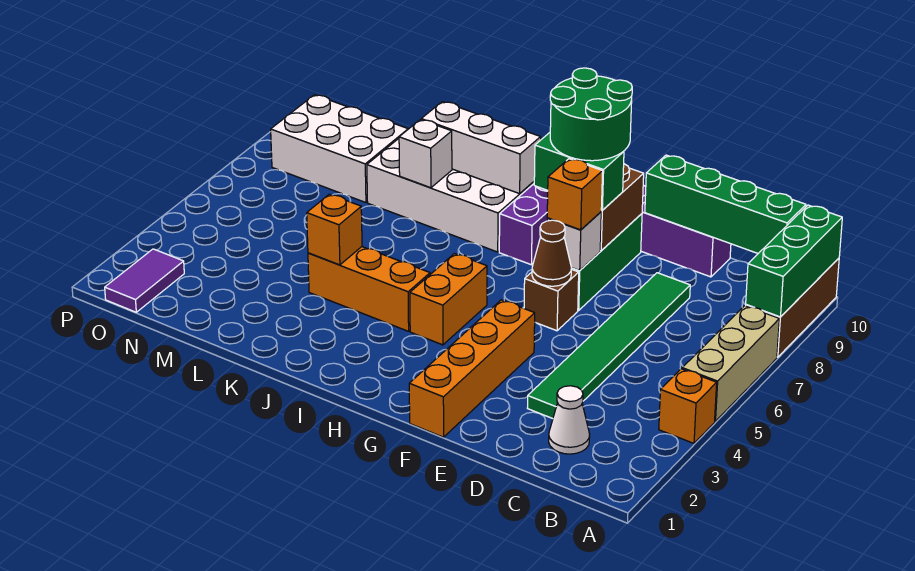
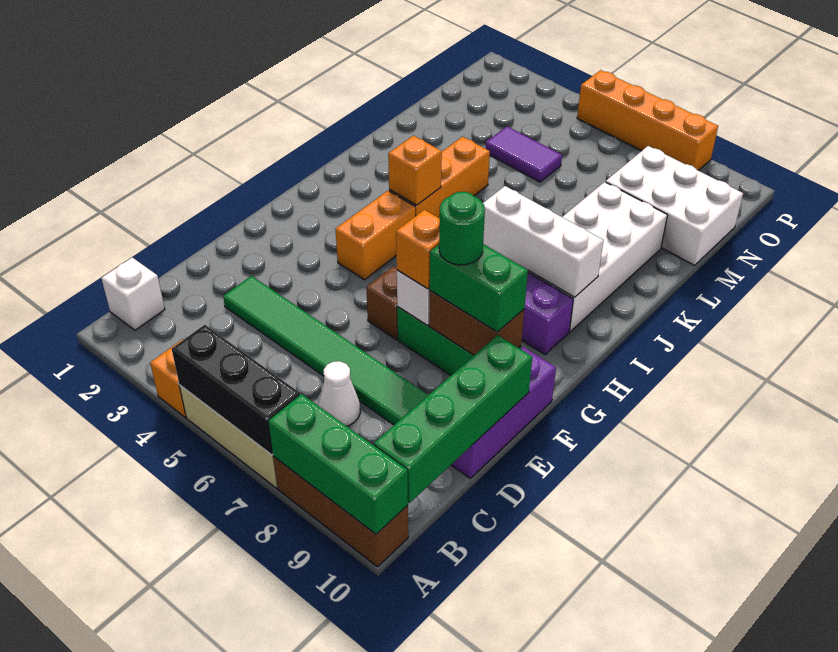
none -> black brick A5:A7 level 2
white cone C2 level 1 -> white cone C7 level 1
orange brick F1:F4 level 1 -> orange brick P5:P8 level 1
brown cone F6 level 2 -> none
green brick F8:G8 level 3 -> green brick F8:F9 level 3
green round brick F8:G9 level 4 -> green round brick F8 level 4
orange brick H4:H5 level 1 -> orange brick G4:H4 level 1
white brick I9:K9 level 2 -> white brick I7:I9 level 2
orange brick K4 level 2 -> orange brick I4 level 2
white brick K8 level 2 -> white brick B1 level 1
white brick M8:O9 level 1 -> white brick M8:N10 level 1
purple tile O1:O2 level 1 -> purple tile M4:M5 level 1

